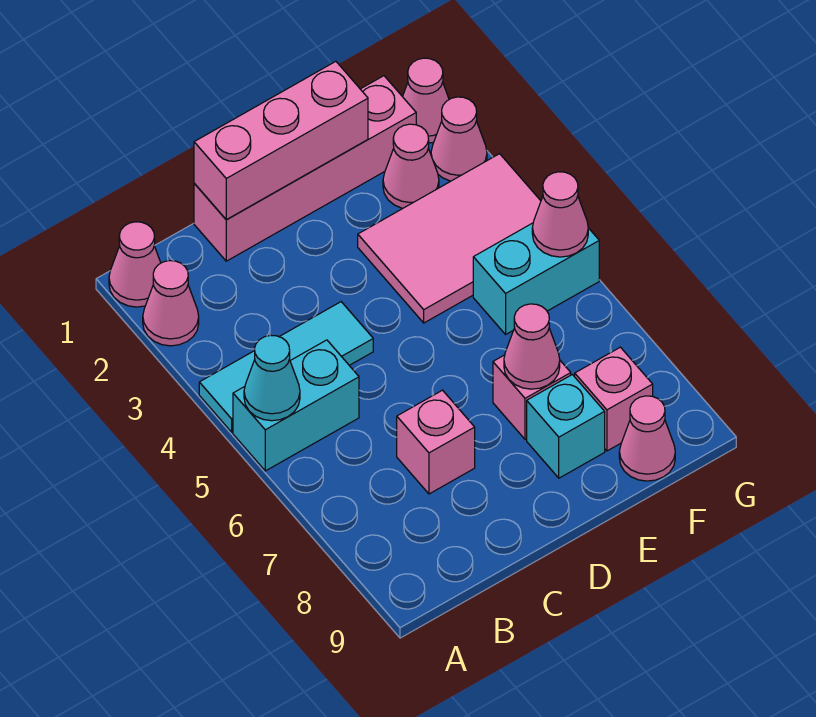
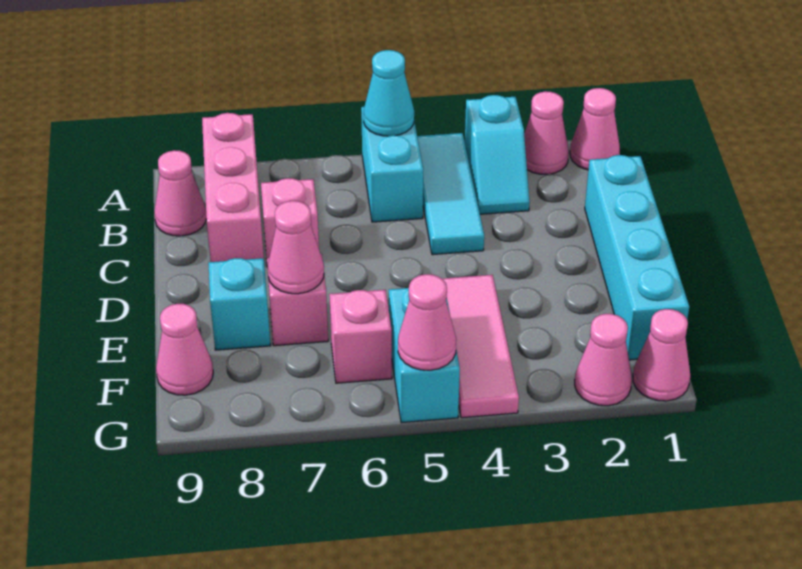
none -> cyan slope A3:B3 level 1 top A
pink brick C1:F1 level 1 -> cyan brick C1:F1 level 1
pink brick C1:E1 level 2 -> pink brick A8:C8 level 1
pink tile E3:G4 level 1 -> pink tile E4:G4 level 1
pink cone F2 level 1 -> pink cone B9 level 1
pink brick F8 level 1 -> pink brick F6 level 1

